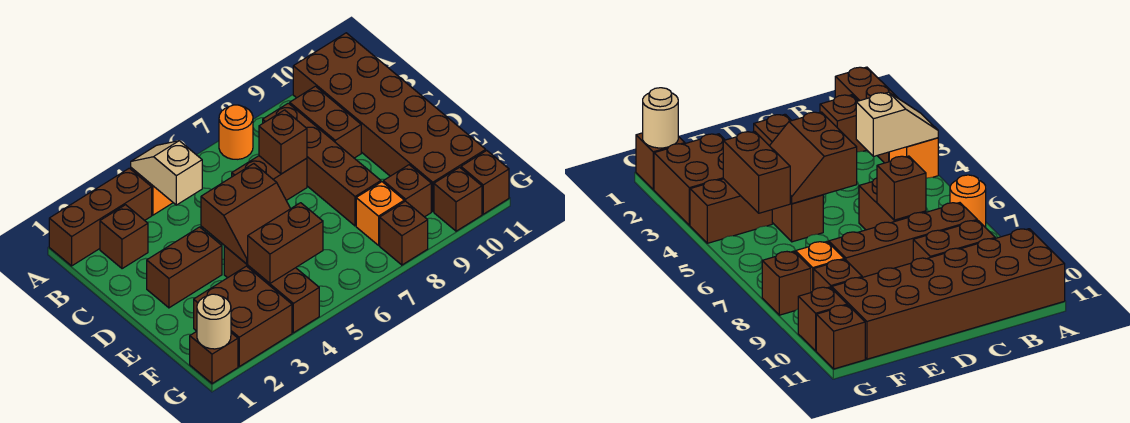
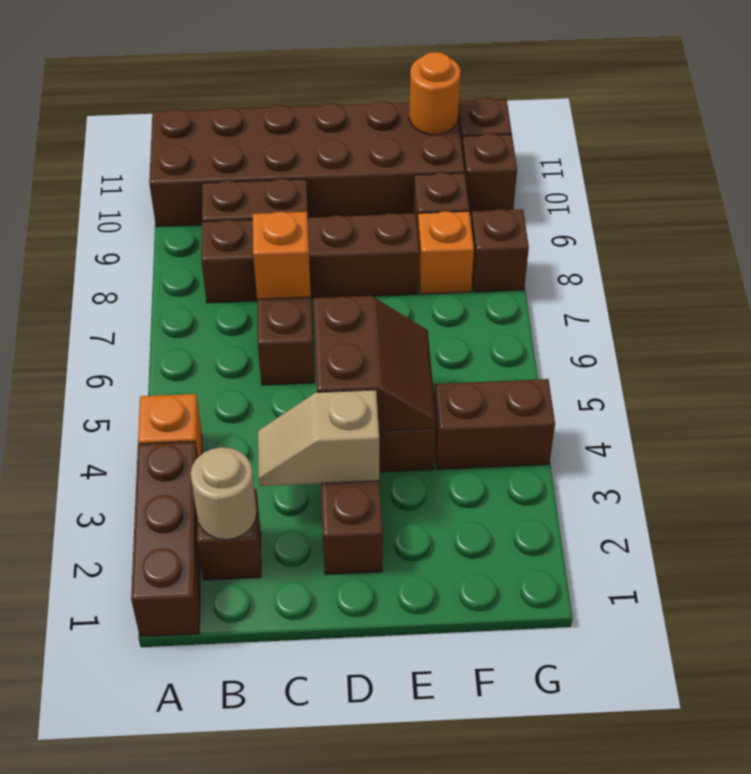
tan slope A4:B4 level 2 top B -> tan slope C3:D3 level 2 top D
orange round brick A7 level 1 -> orange round brick F11 level 2
brown brick C7 level 2 -> orange brick C7 level 2
brown brick F2:G3 level 1 -> none
brown brick F4:F5 level 2 -> none
brown brick G1 level 1 -> none
tan round brick G1 level 2 -> tan round brick B2 level 2

